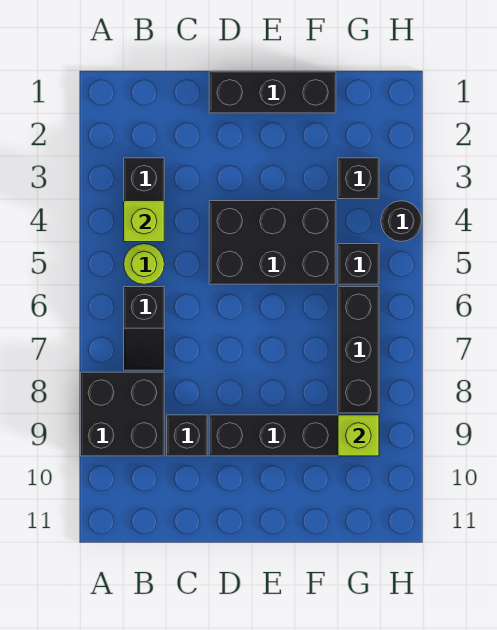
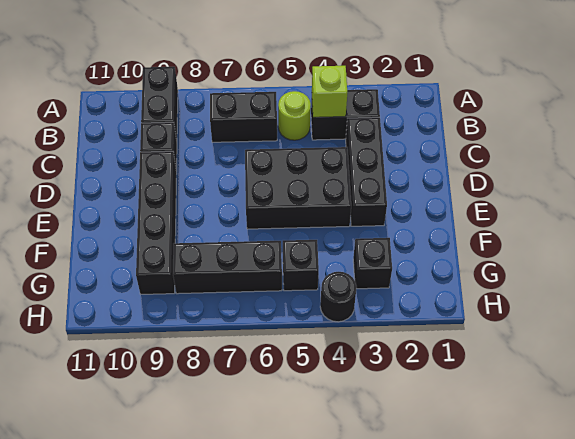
black brick A8:B9 level 1 -> black brick A9:B9 level 1
black slope B6:B7 level 1 top 6 -> black brick B6:B7 level 1
black brick D1:F1 level 1 -> black brick C3:E3 level 1
black brick D4:F5 level 1 -> black brick D4:E6 level 1
lime brick G9 level 2 -> none

